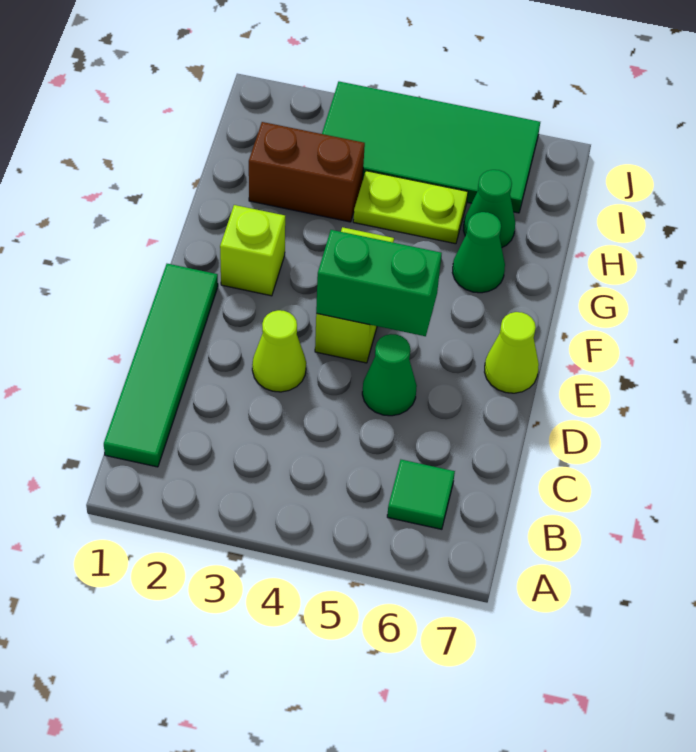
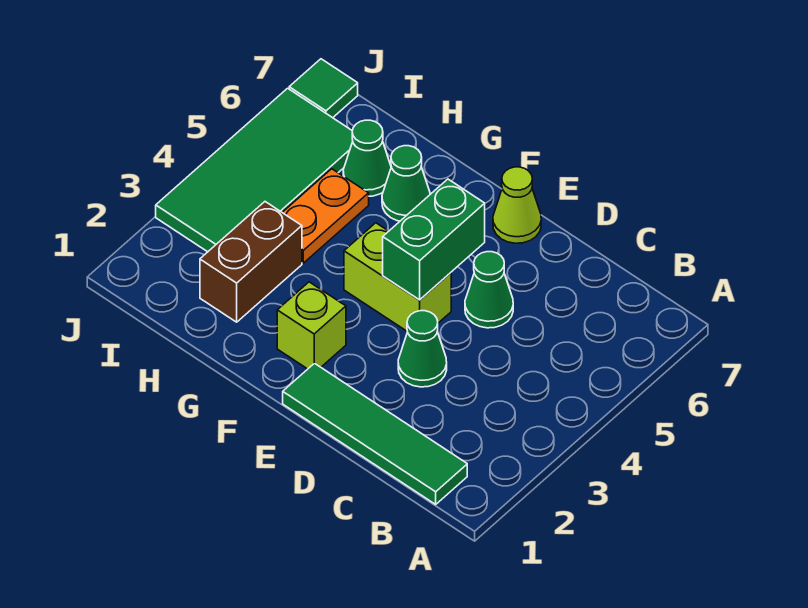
green tile B6 level 1 -> green tile J7 level 1
lime cone D3 level 1 -> green cone D3 level 1
lime plate H4:H5 level 1 -> orange plate H4:H5 level 1

